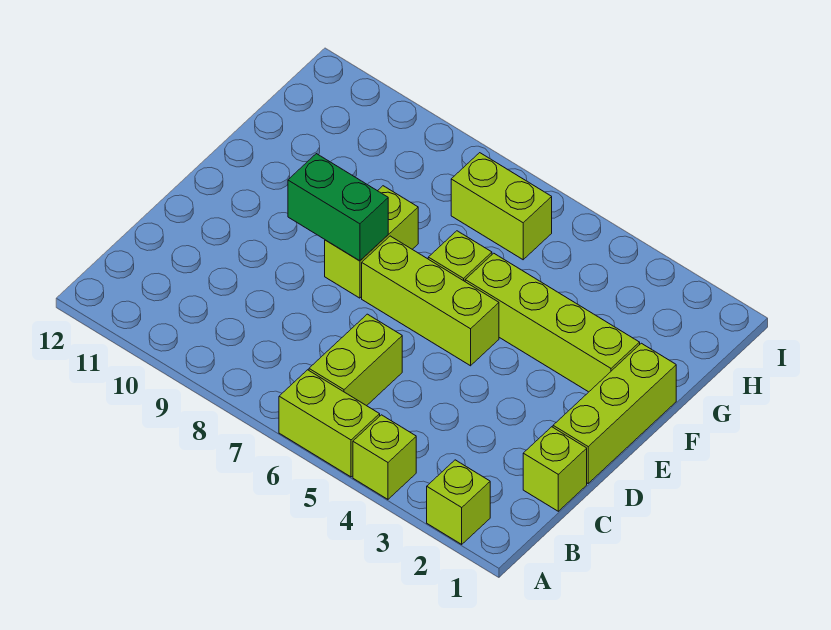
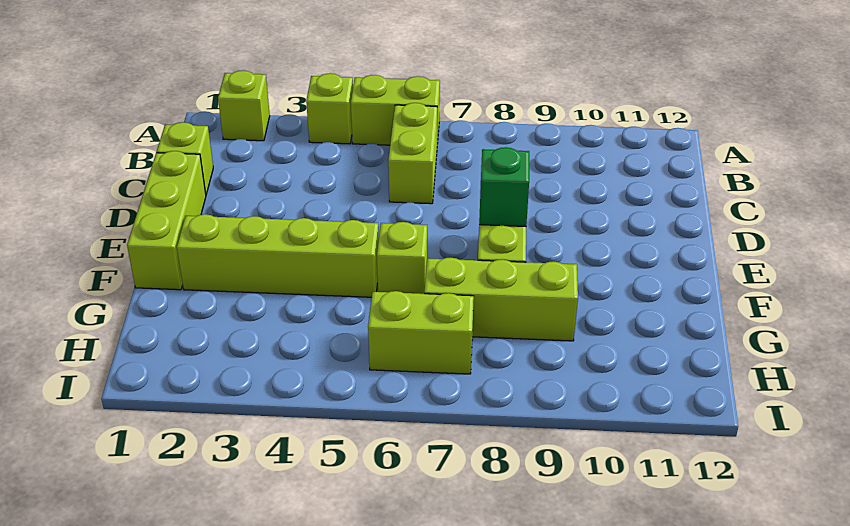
lime brick E5:E7 level 1 -> lime brick G7:G9 level 1
green brick E8:E9 level 2 -> green brick E8 level 2

